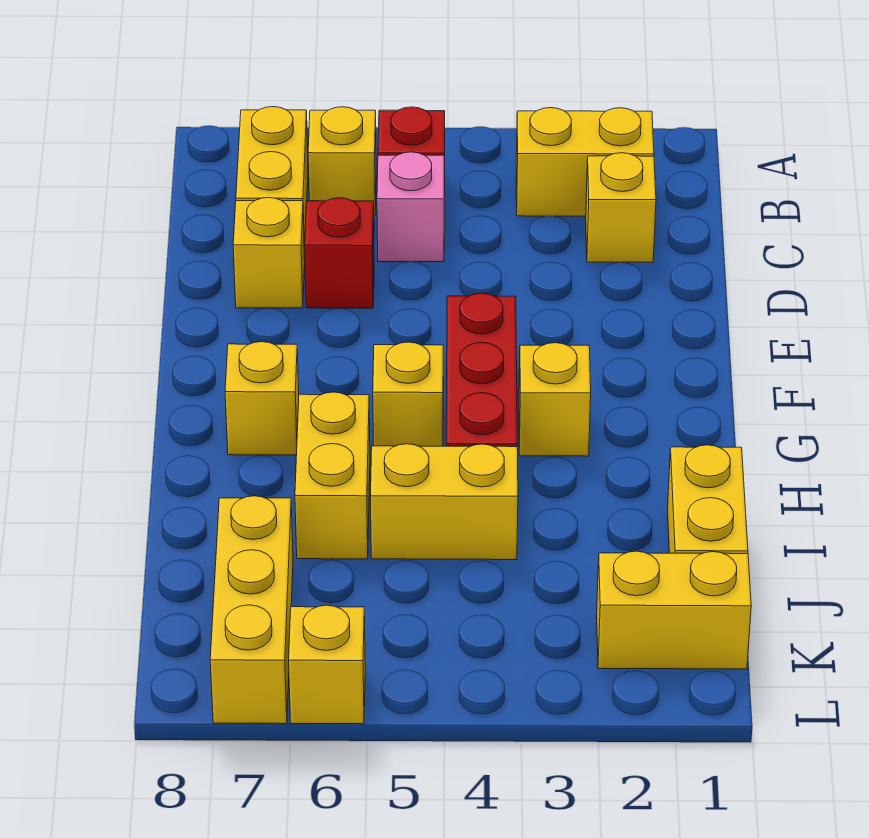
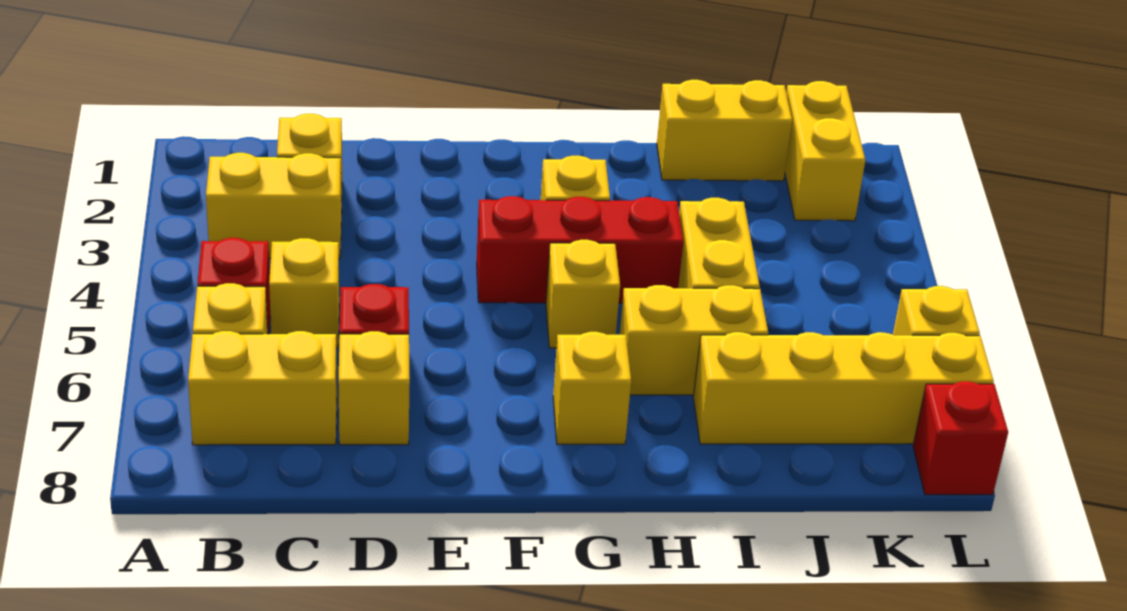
yellow brick B2:B3 level 1 -> yellow brick B3:C3 level 1
pink brick C5 level 1 -> yellow brick C5 level 1
yellow brick J7:L7 level 1 -> yellow brick I7:L7 level 1
none -> red brick L8 level 1

